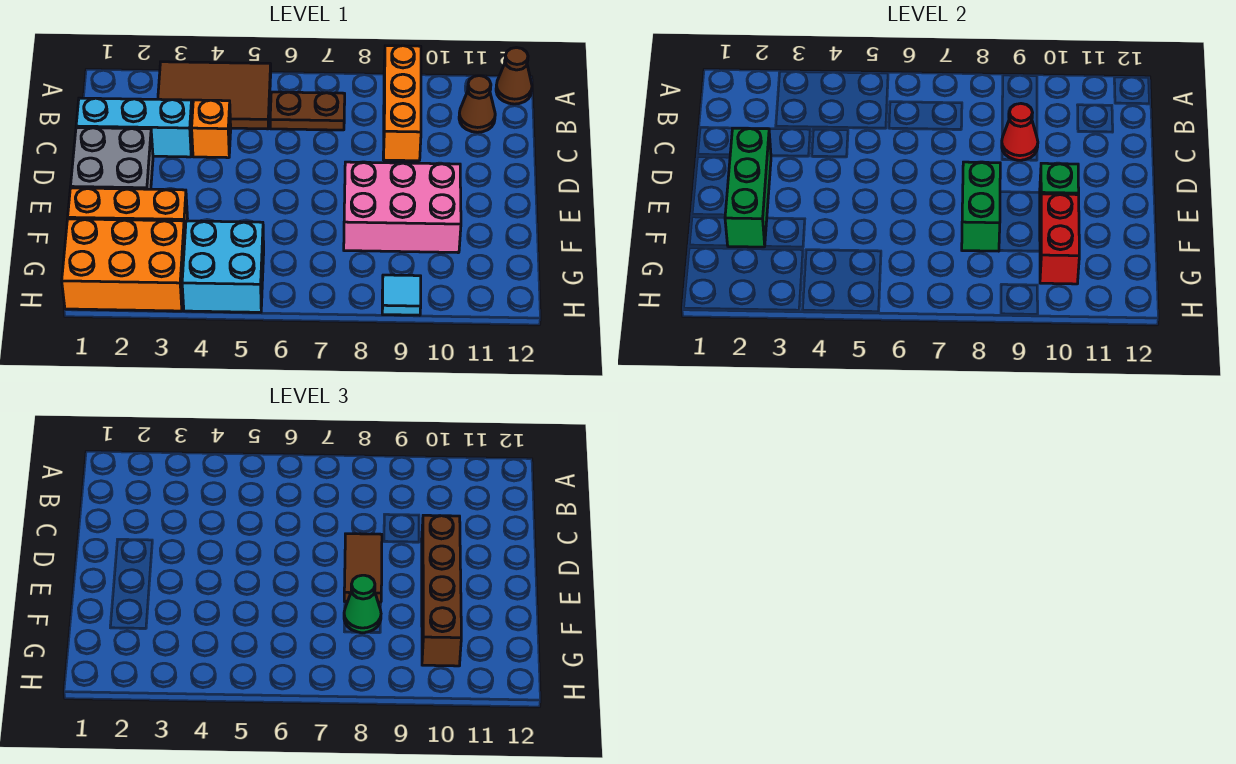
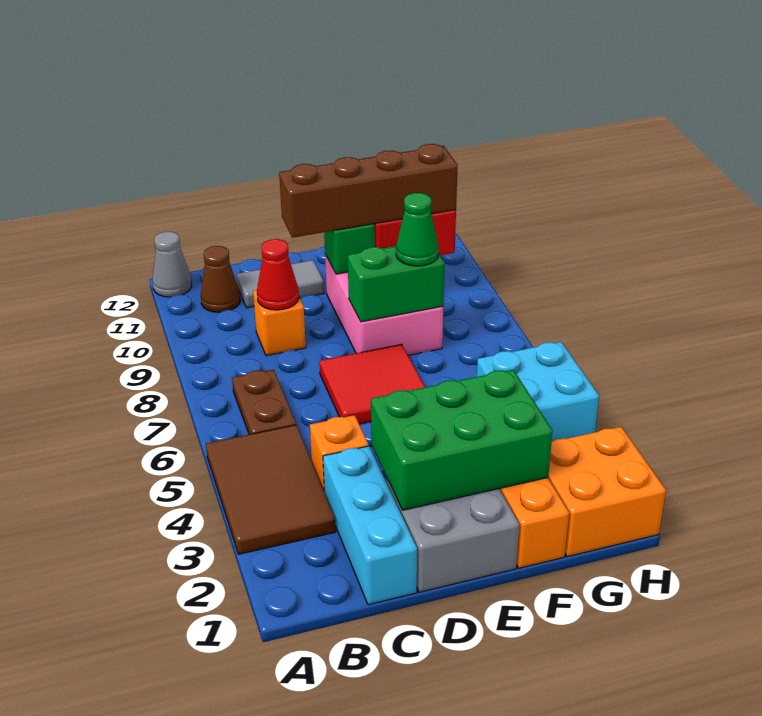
orange brick A9:C9 level 1 -> orange brick C9 level 1
brown cone A12 level 1 -> grey cone A12 level 1
none -> grey tile C11:D11 level 1
green brick D2:F2 level 2 -> green brick D2:F3 level 2
none -> red tile D6:E7 level 1
brown tile D8:E8 level 3 -> none
orange brick G1:H3 level 1 -> orange brick G1:H2 level 1
cyan tile H9 level 1 -> none

